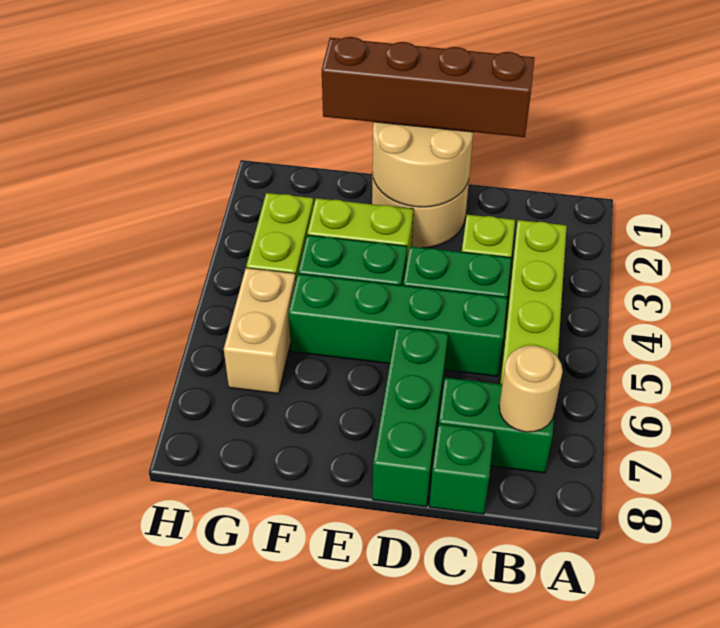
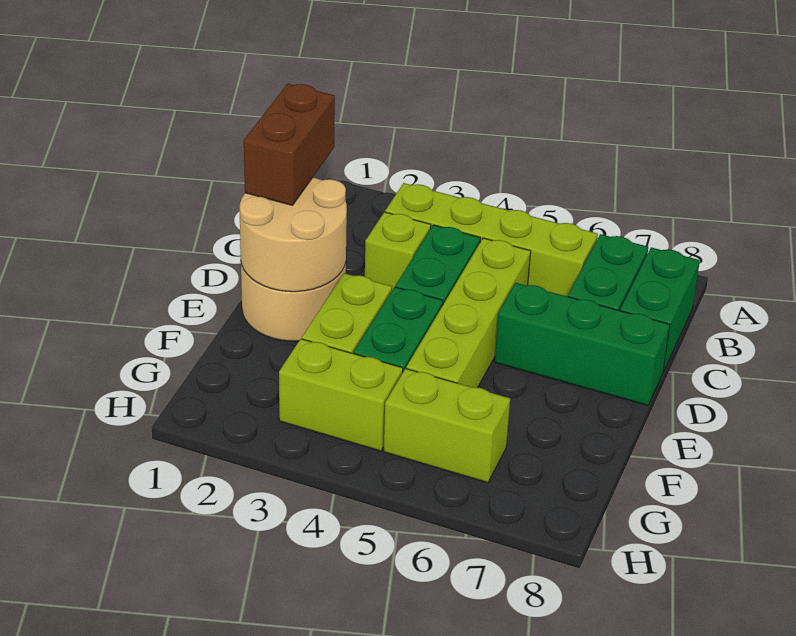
tan round brick B7 level 2 -> none
brown brick C1:F1 level 3 -> brown brick C1:D1 level 3
green brick C5:F5 level 1 -> lime brick C5:F5 level 1
green brick C8 level 1 -> green brick B8:C8 level 1
tan brick G5:G6 level 1 -> lime brick G5:G6 level 1

